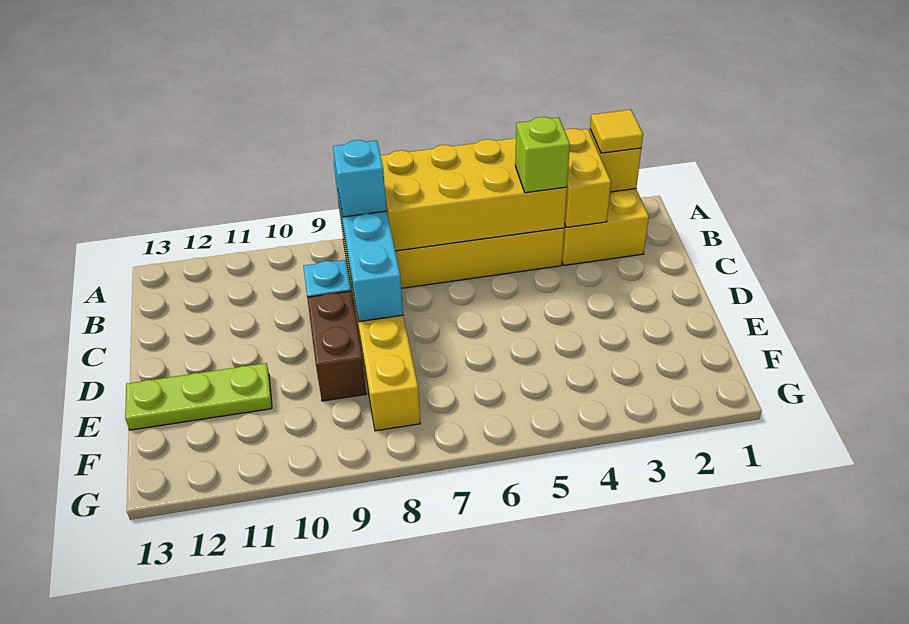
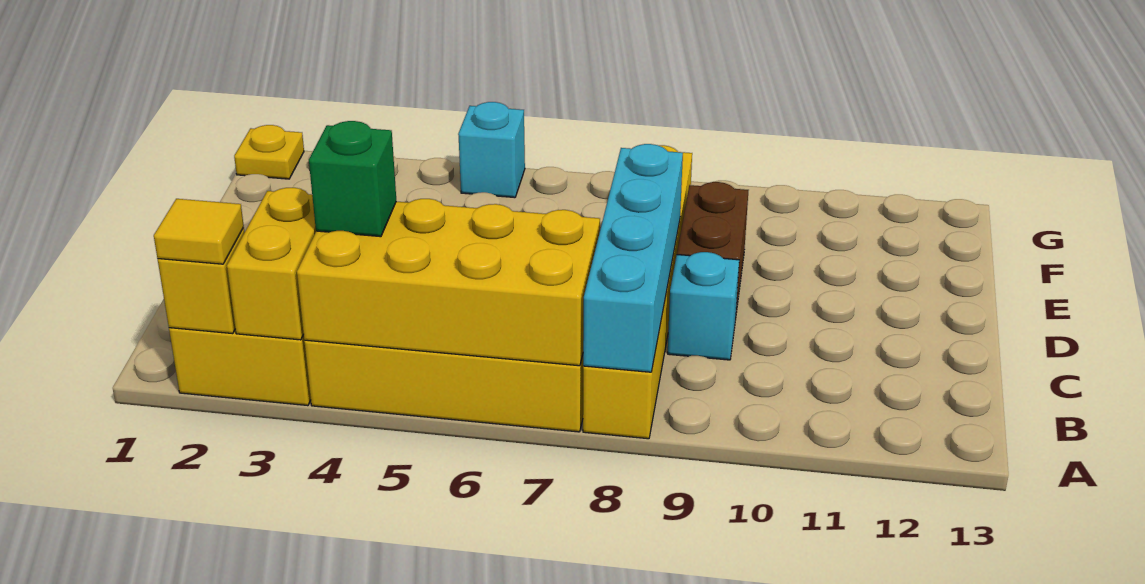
lime brick B4 level 3 -> green brick B4 level 3
cyan brick B8 level 3 -> cyan brick G5 level 1
lime plate E11:E13 level 1 -> none
none -> yellow plate G1 level 1

